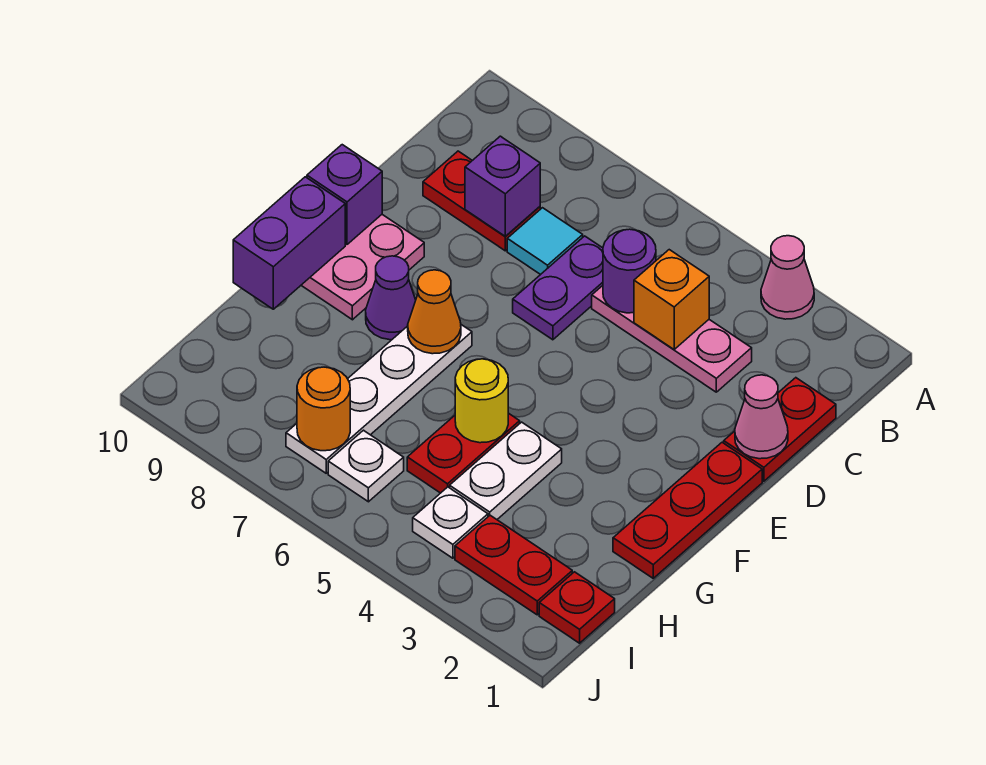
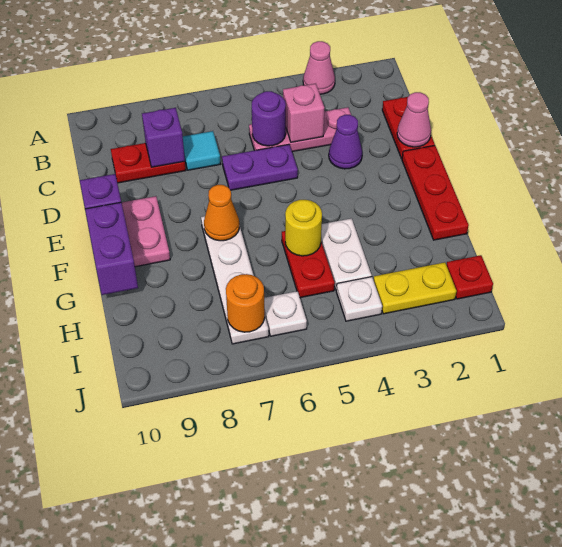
orange brick C4 level 2 -> pink brick C4 level 2
purple plate C6:D6 level 1 -> purple plate D5:D6 level 1
purple cone F8 level 1 -> purple cone D3 level 1
red plate I2:I3 level 1 -> yellow plate I2:I3 level 1

